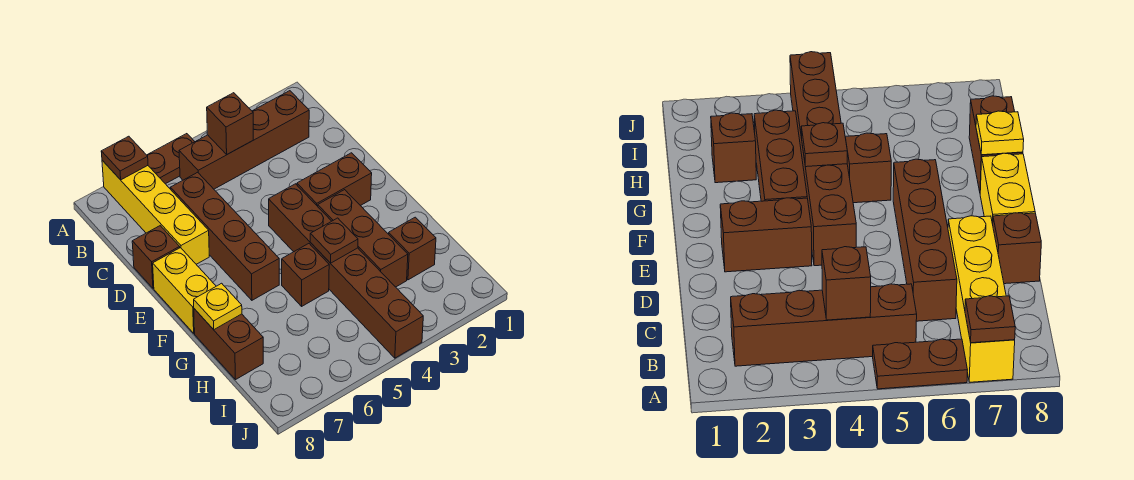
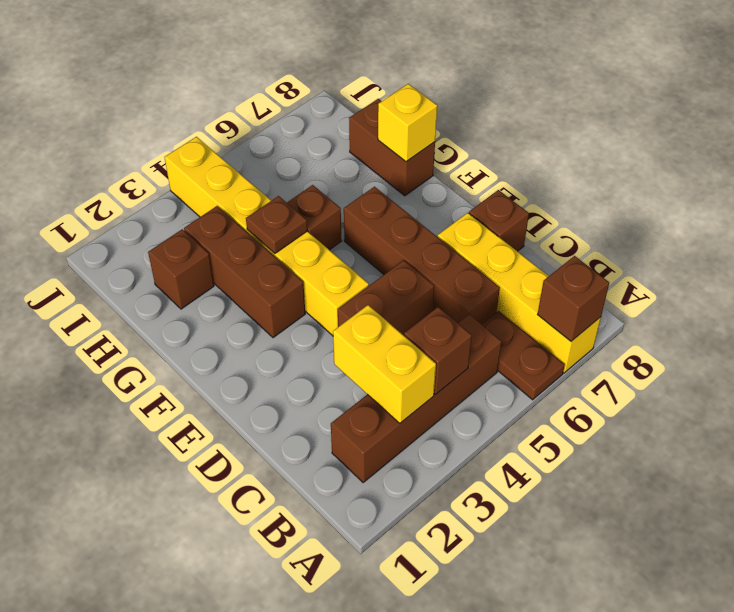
brown plate A5:A6 level 1 -> brown plate A6:B6 level 1
brown plate A7 level 2 -> brown brick A7 level 2
brown brick E2:E3 level 1 -> brown brick D4:D5 level 1
brown brick E4:J4 level 1 -> yellow brick E4:J4 level 1
yellow brick E8:F8 level 1 -> yellow brick B3:C3 level 2
yellow plate G8 level 2 -> yellow brick G8 level 2

